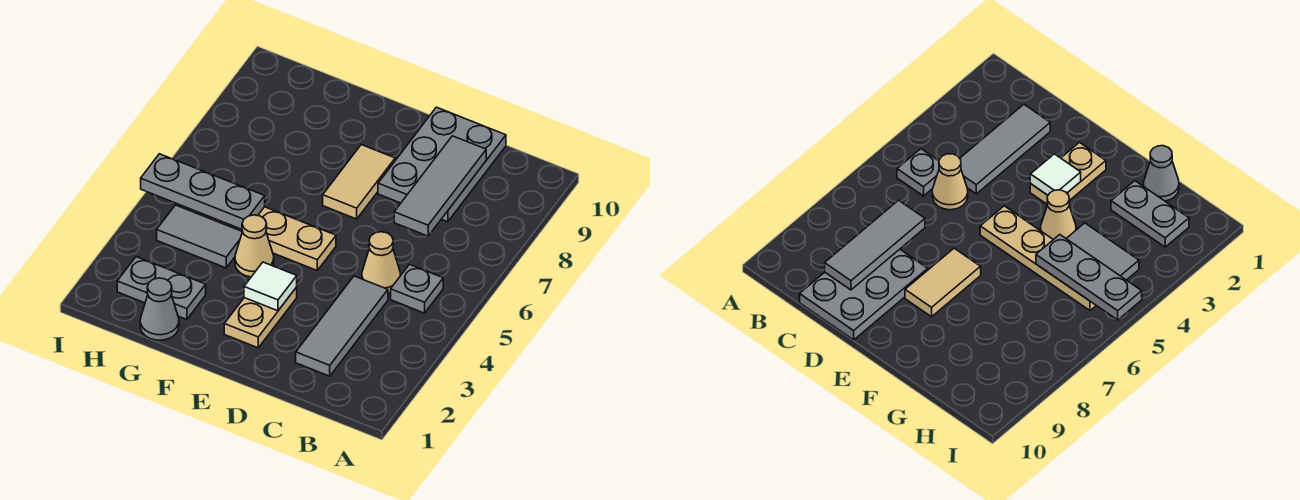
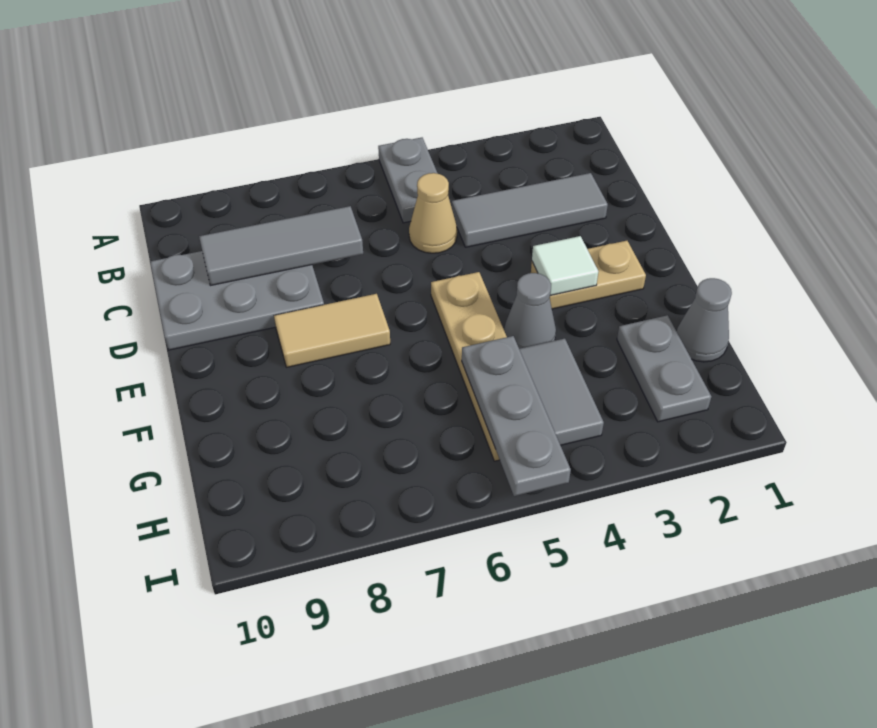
grey plate B5 level 1 -> grey plate A5:B5 level 1
tan cone F4 level 1 -> grey cone F4 level 1

